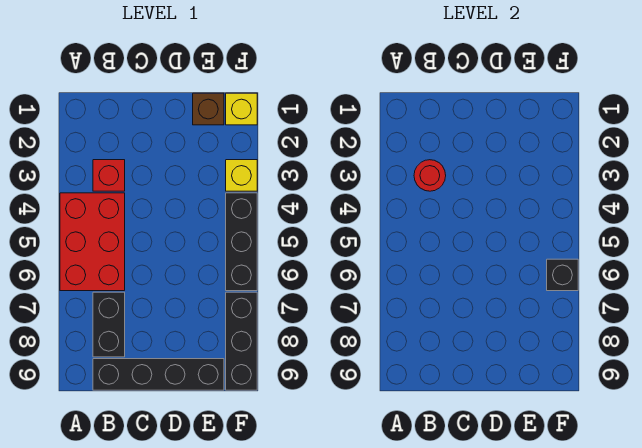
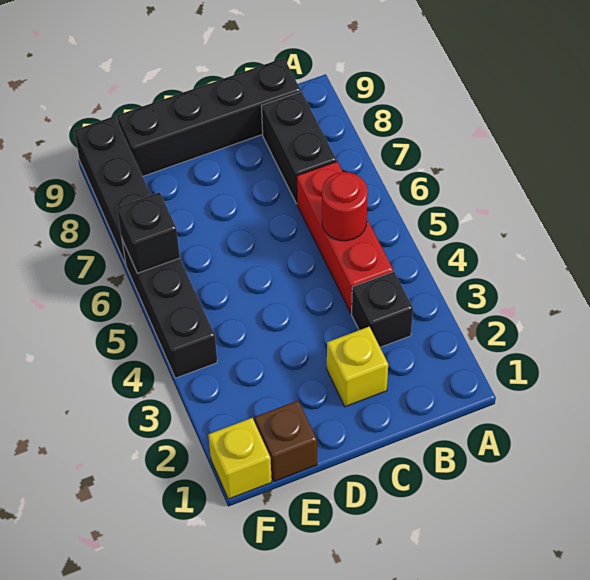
red brick A4:B6 level 1 -> red brick B4:B6 level 1
red brick B3 level 1 -> black brick B3 level 1
red round brick B3 level 2 -> red round brick B5 level 2
yellow brick F3 level 1 -> yellow brick C2 level 1

